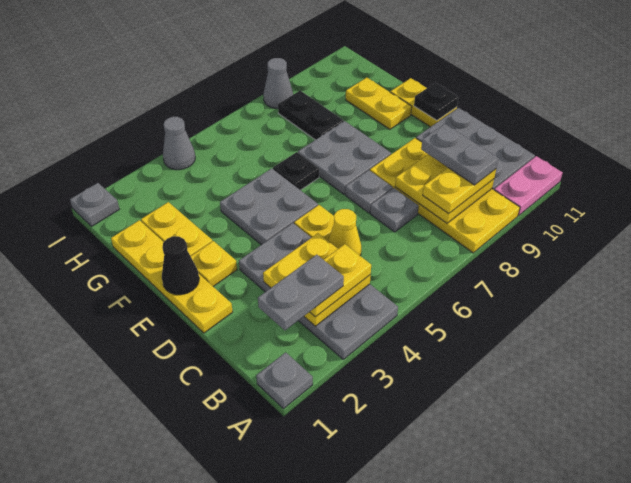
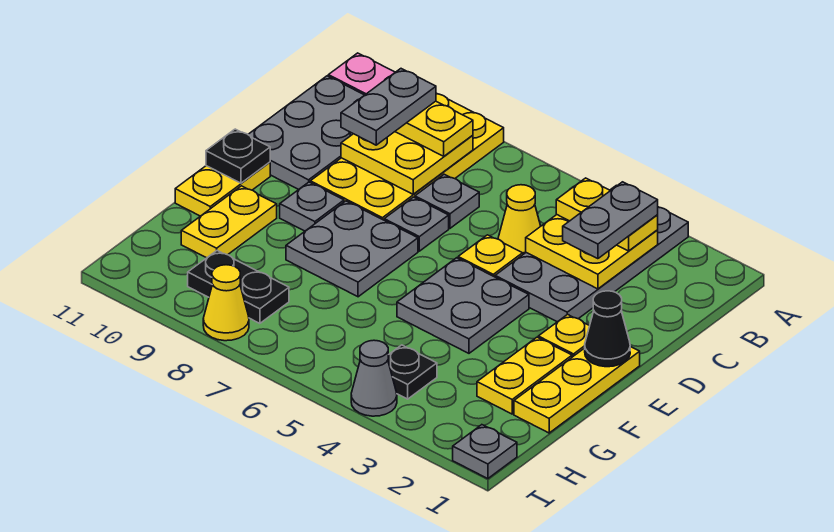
grey plate A1 level 1 -> grey plate E9 level 1
grey plate B2:B3 level 4 -> grey plate B3:C3 level 4
yellow plate D1:G1 level 1 -> yellow plate E1:G1 level 1
black plate F6 level 1 -> black plate H4 level 1
black plate G8:H8 level 1 -> black plate H8:H9 level 1
grey cone I8 level 1 -> yellow cone I8 level 1

